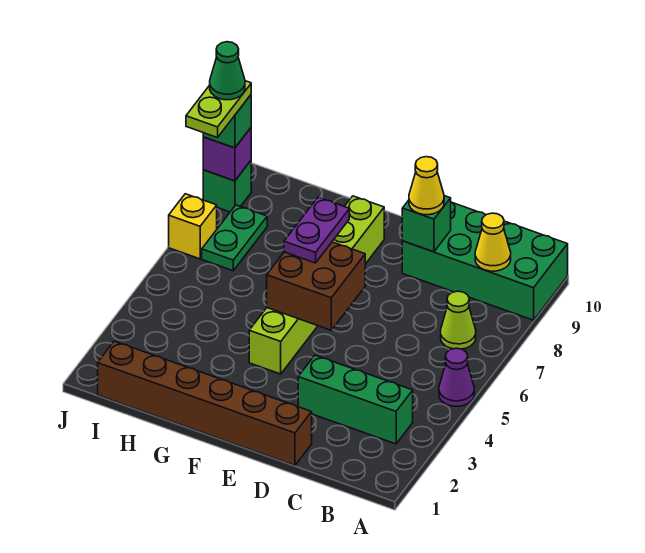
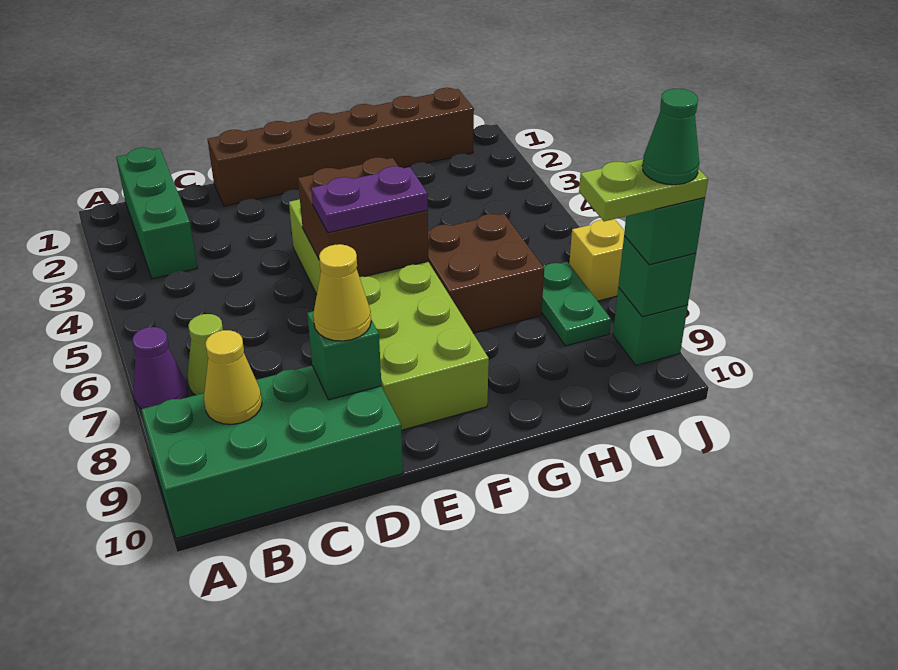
purple cone A5 level 1 -> purple cone A7 level 1
green brick B3:D3 level 1 -> green brick B1:B3 level 1
lime brick F4:F9 level 1 -> lime brick E4:F9 level 1
purple plate F6:F7 level 3 -> purple plate E6:F6 level 3
none -> brown brick G6:H7 level 1
lime plate J8:J9 level 4 -> lime plate I9:J9 level 4
purple brick J9 level 2 -> green brick J9 level 2

